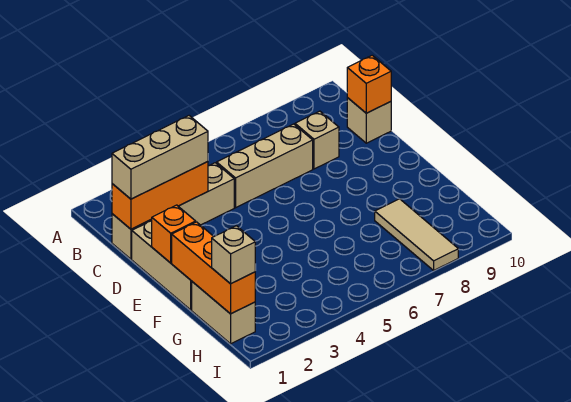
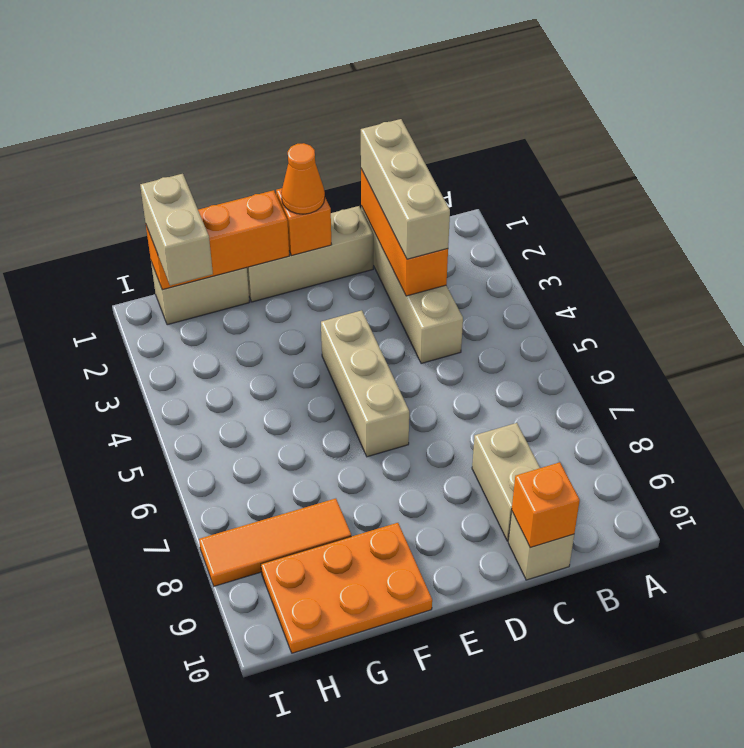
tan brick C5:C7 level 1 -> tan brick E4:E6 level 1
tan brick C8 level 1 -> tan brick C8:C9 level 1
none -> orange cone E1 level 3
none -> orange plate F9:H10 level 1
tan tile G8:I8 level 1 -> orange tile G8:I8 level 1
tan brick H1 level 3 -> tan brick H1:H2 level 3

